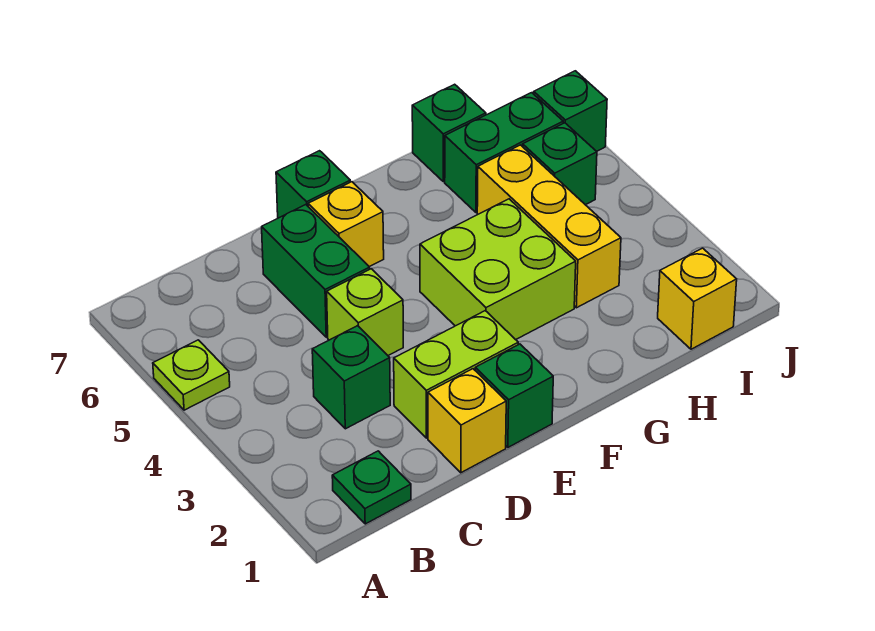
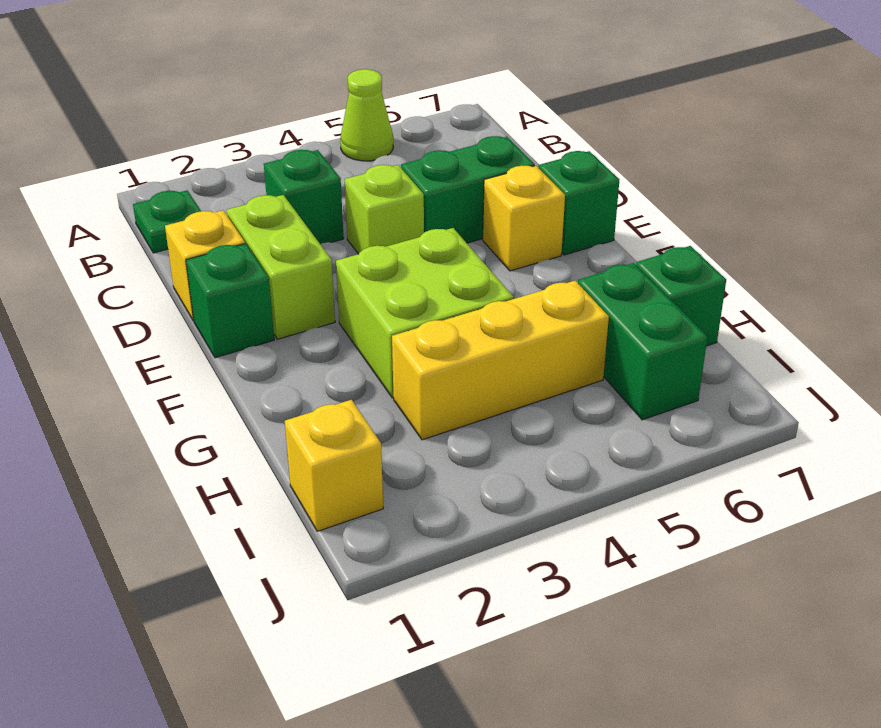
lime plate A5 level 1 -> lime cone A5 level 1
green brick I5 level 1 -> none
green brick J6 level 1 -> none

